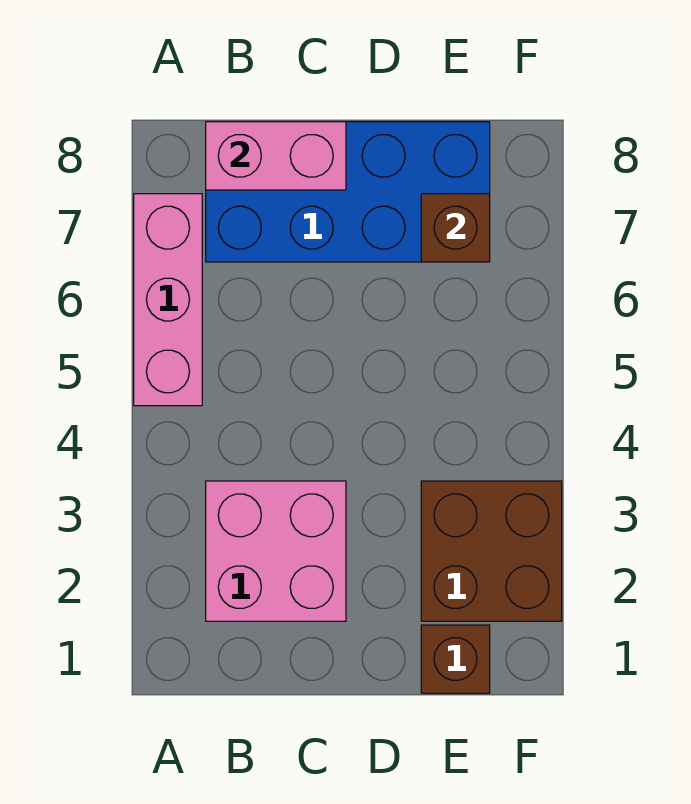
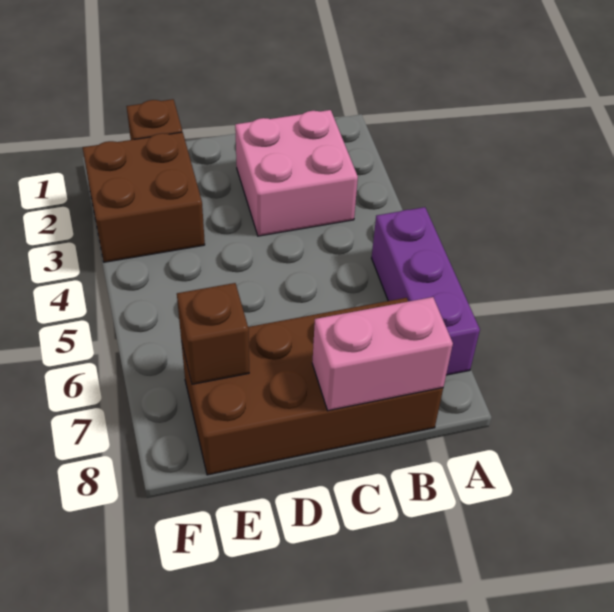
pink brick A5:A7 level 1 -> purple brick A5:A7 level 1
blue brick B7:E8 level 1 -> brown brick B7:E8 level 1

